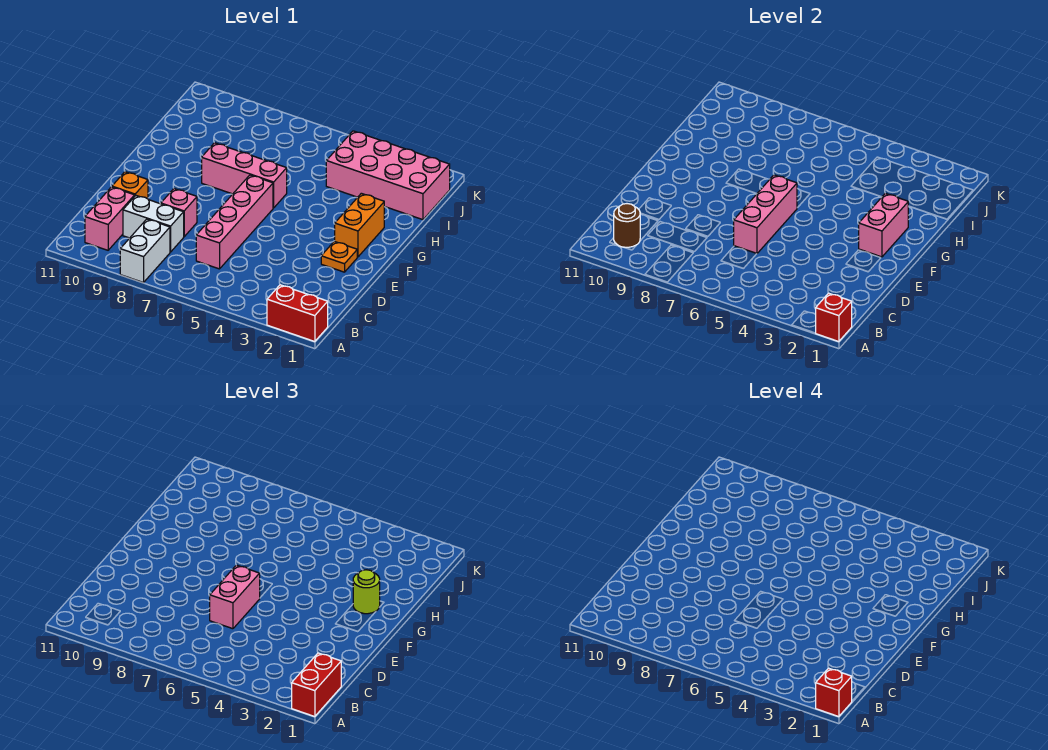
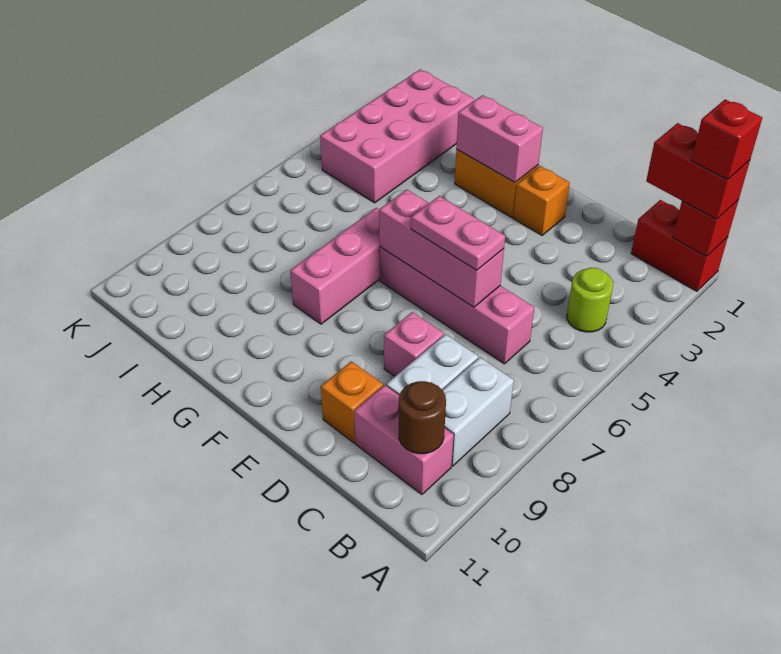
red brick A1:A2 level 1 -> red brick A1:B1 level 1
white brick A8:B8 level 1 -> white brick B8:B9 level 1
pink brick D6:E6 level 3 -> pink plate D6:E6 level 3
orange plate E2 level 1 -> orange brick E2 level 1
lime round brick G2 level 3 -> lime round brick B4 level 1

